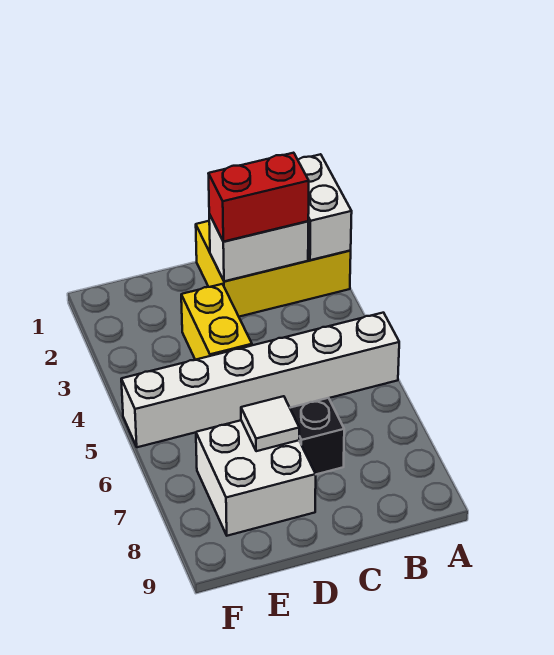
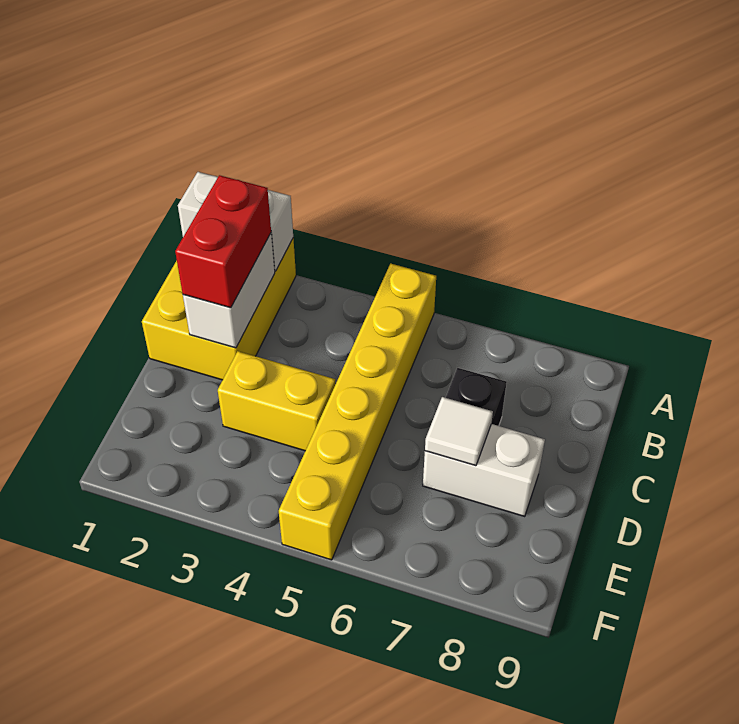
white brick A5:F5 level 1 -> yellow brick A5:F5 level 1
white brick D7:E8 level 1 -> white brick D7:D8 level 1

